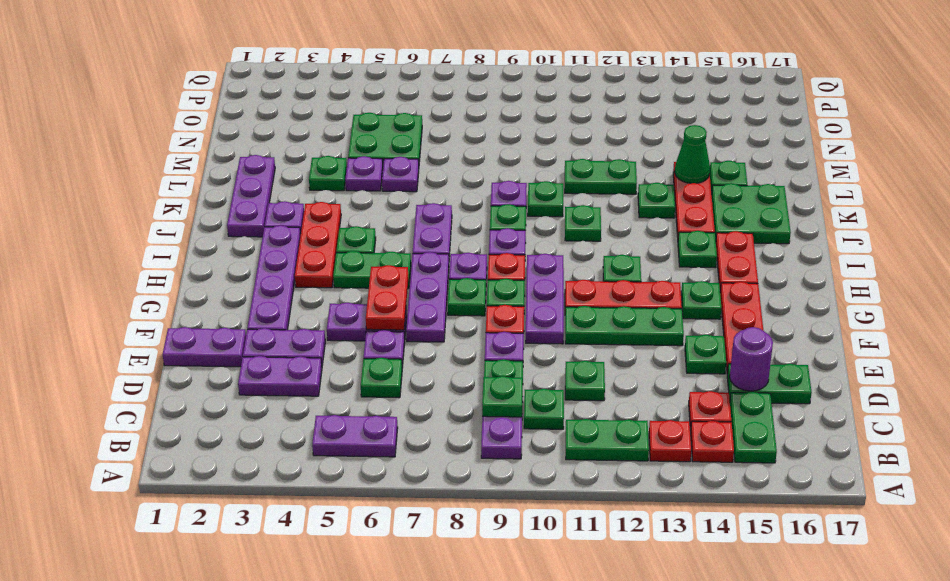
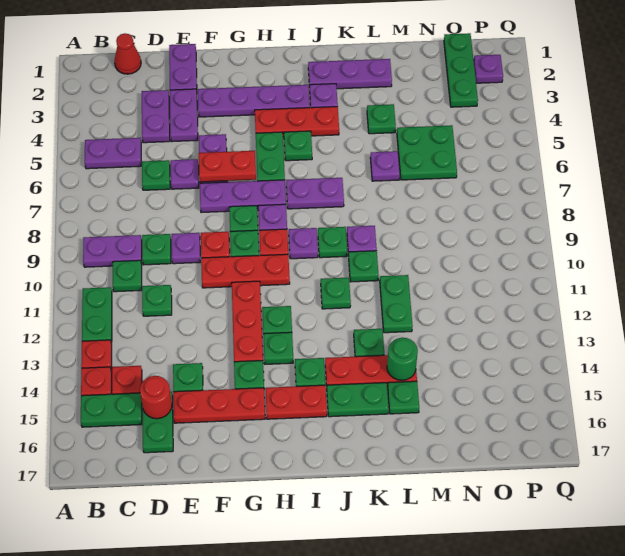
purple plate B5:B6 level 1 -> purple plate B5:C5 level 1
none -> red cone C1 level 1
green plate C9 level 2 -> green plate H13 level 1
purple round brick D15 level 2 -> red round brick D15 level 2
purple plate F10:H10 level 1 -> red plate F10:H10 level 1
green plate F11:F13 level 1 -> green plate O1:O3 level 1
green plate J15:K16 level 1 -> green plate J15:K15 level 1
purple plate L5 level 1 -> purple plate P2 level 1
green cone L14 level 2 -> green round brick L14 level 2

